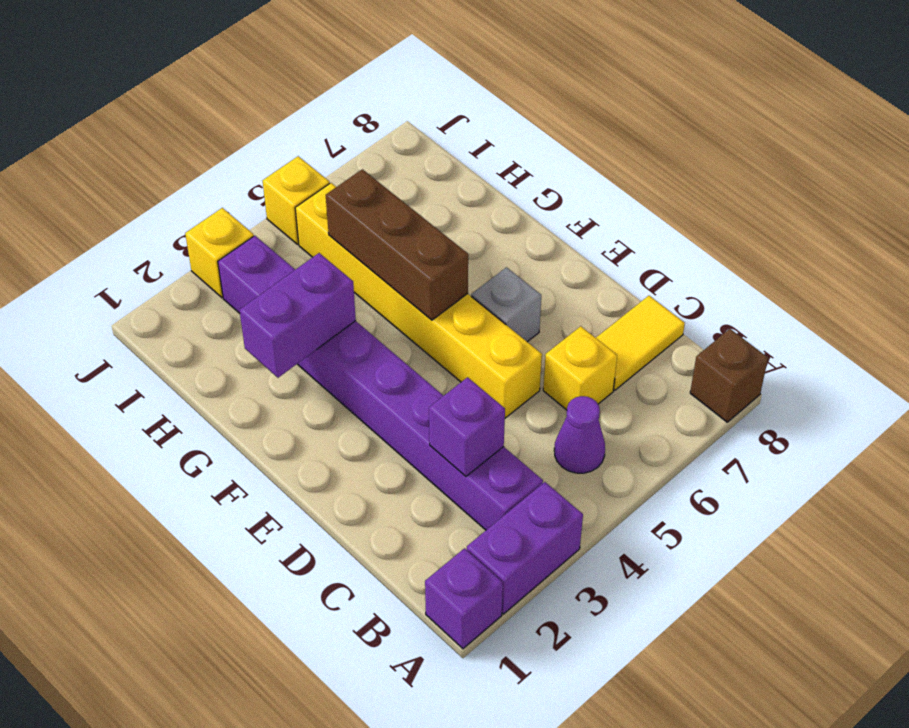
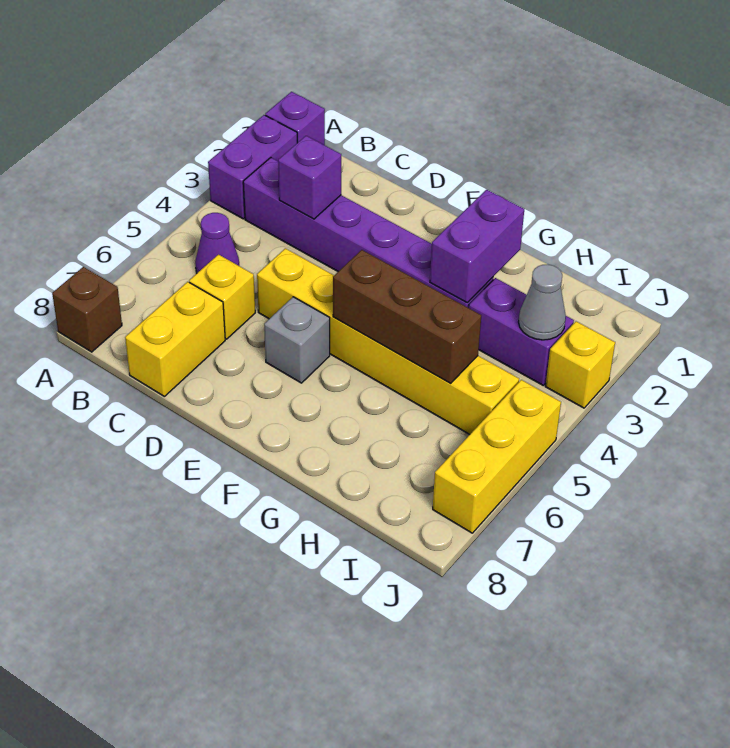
yellow tile C7:C8 level 1 -> yellow brick C7:C8 level 1
none -> grey cone I3 level 2
yellow brick J5 level 1 -> yellow brick J5:J7 level 1

